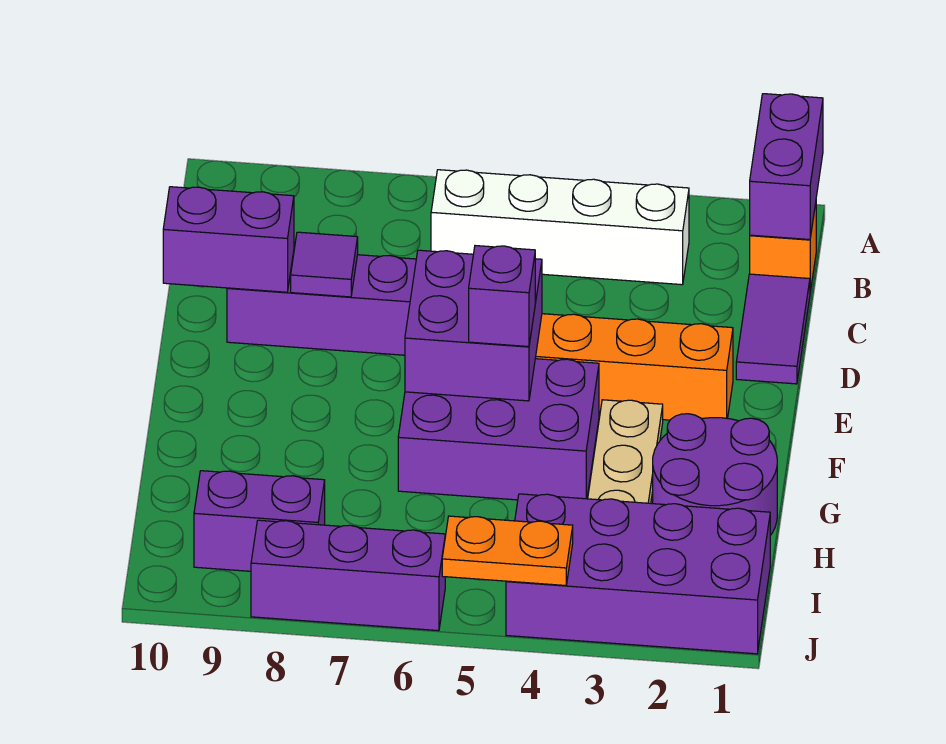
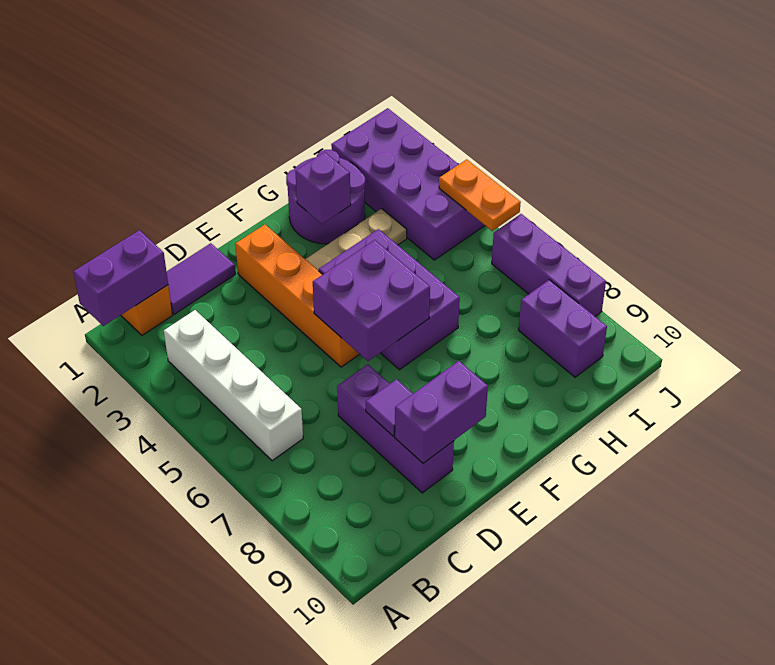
purple brick D9:D10 level 2 -> purple brick D9:E9 level 2
purple brick F5 level 3 -> purple brick G2 level 2

